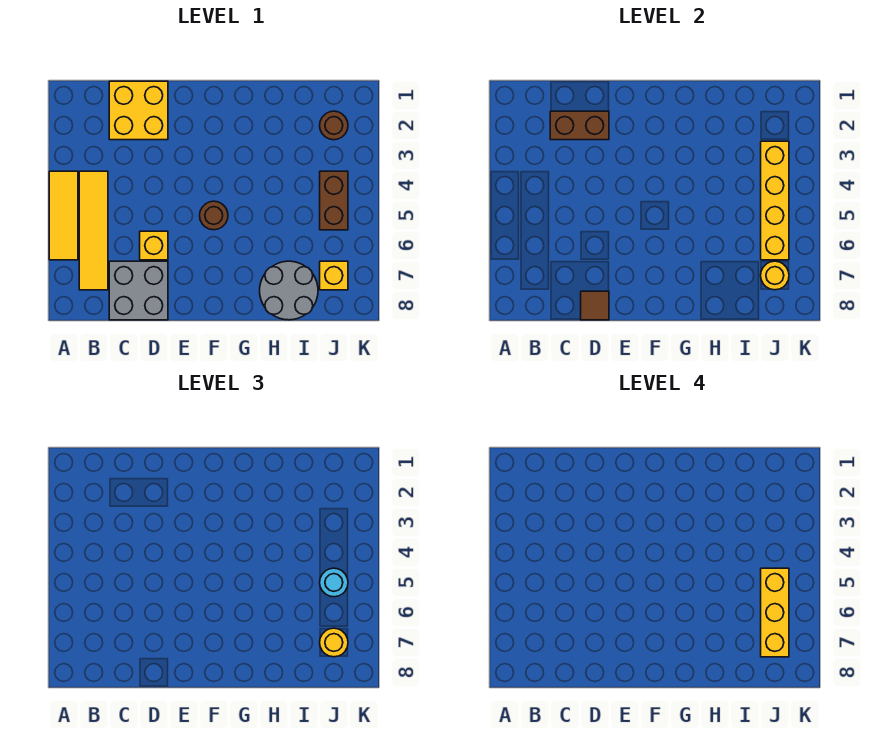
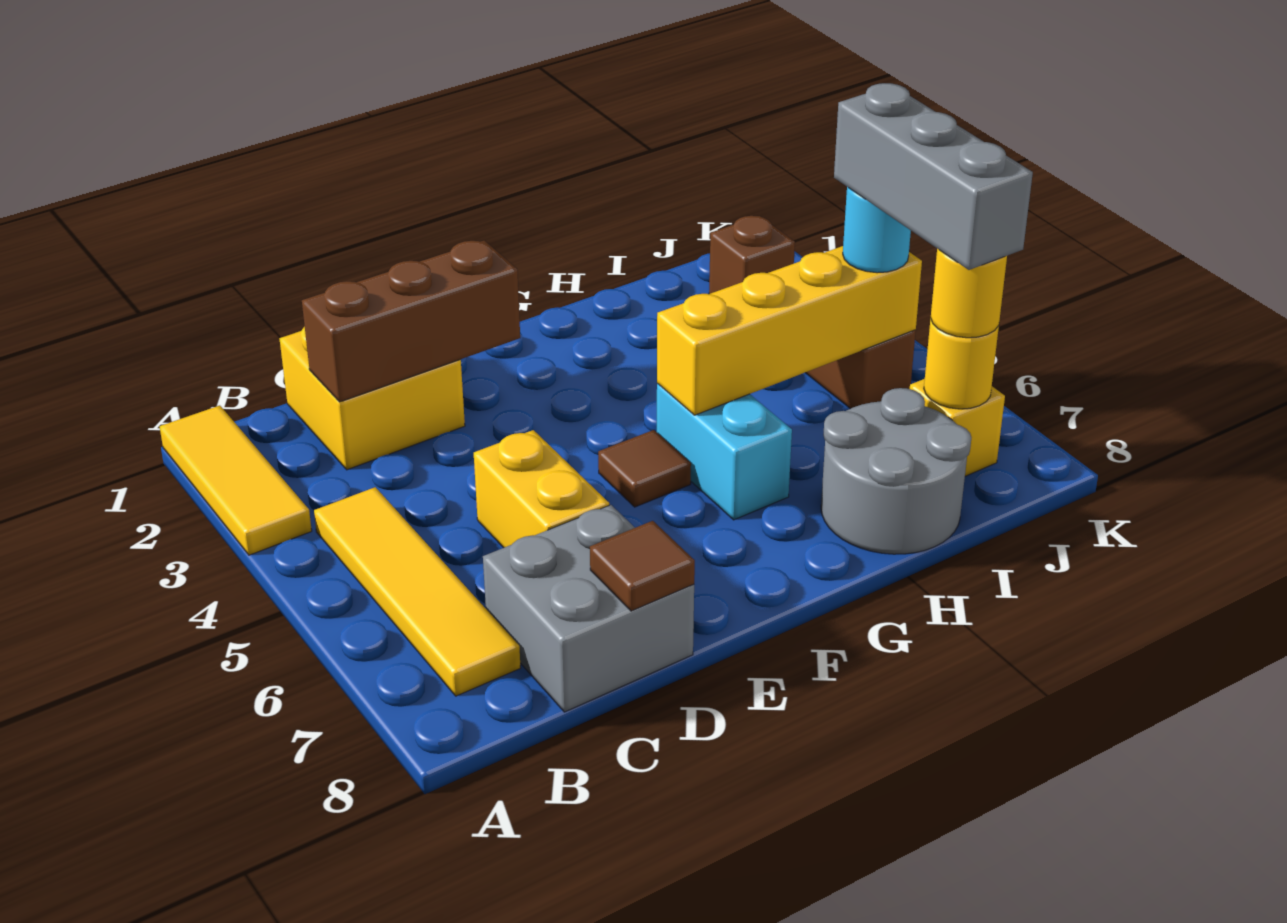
yellow tile A4:A6 level 1 -> yellow tile A1:A3 level 1
brown brick C2:D2 level 2 -> brown brick C2:E2 level 2
yellow brick D6 level 1 -> yellow brick D5:D6 level 1
brown round brick F5 level 1 -> brown tile F5 level 1
none -> cyan brick G5:G6 level 1
brown round brick J2 level 1 -> brown brick J2 level 1
yellow brick J3:J6 level 2 -> yellow brick G5:J5 level 2
yellow brick J5:J7 level 4 -> grey brick J5:J7 level 4

